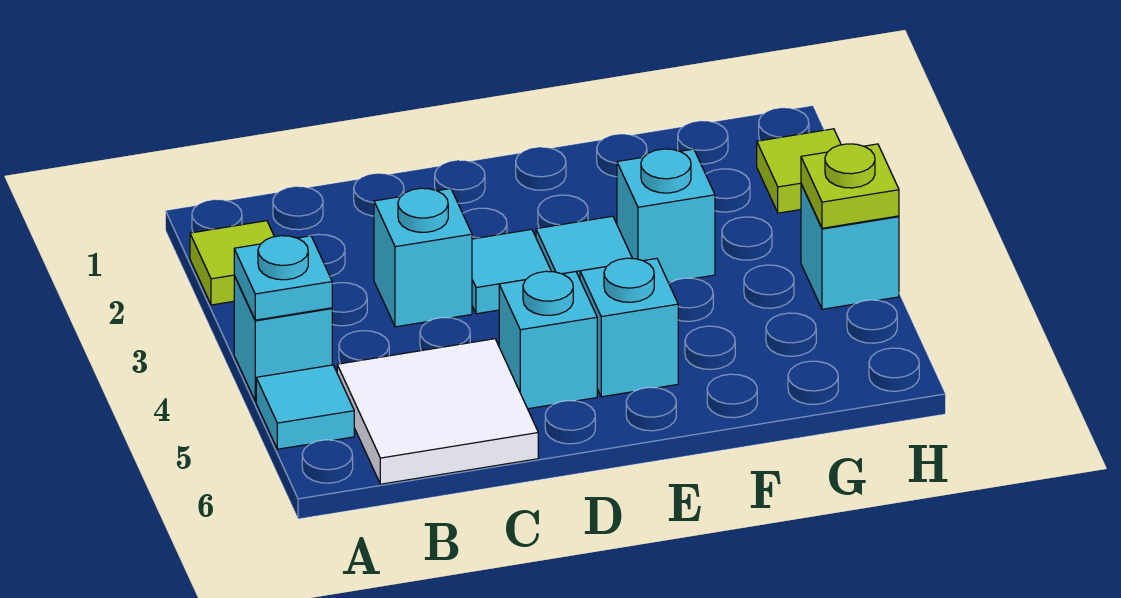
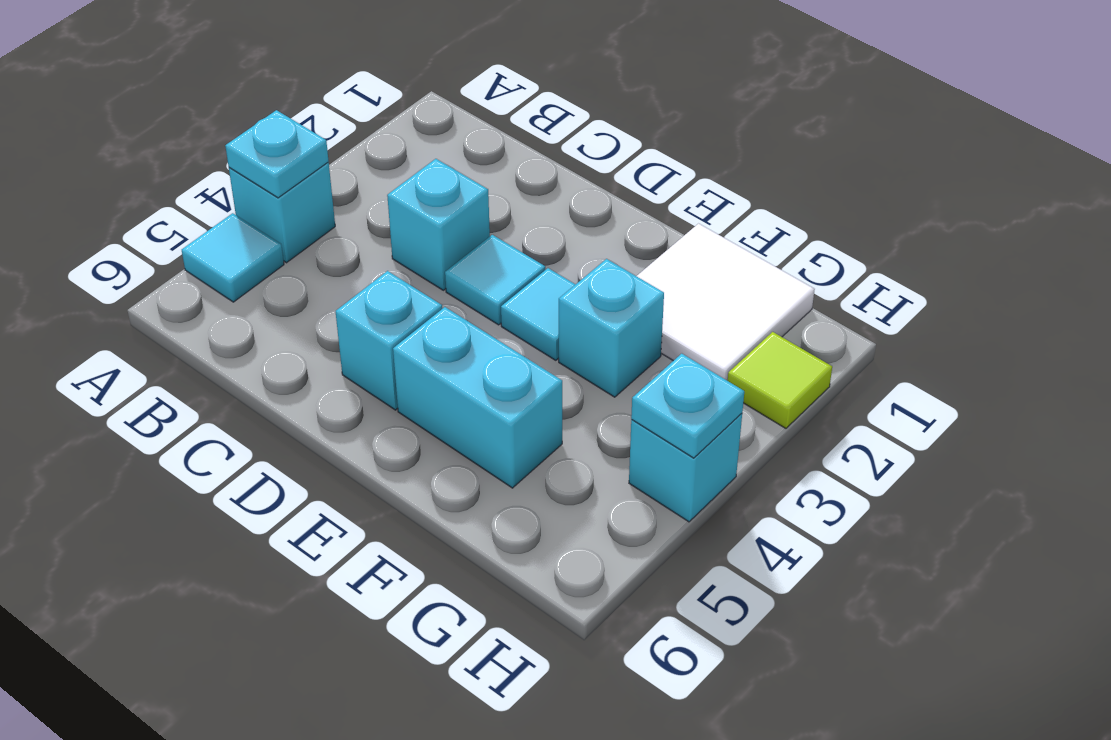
lime tile A2 level 1 -> none
white tile B5:C6 level 1 -> white tile F1:G2 level 1
cyan brick E5 level 1 -> cyan brick E5:F5 level 1
lime plate H4 level 2 -> cyan plate H4 level 2

